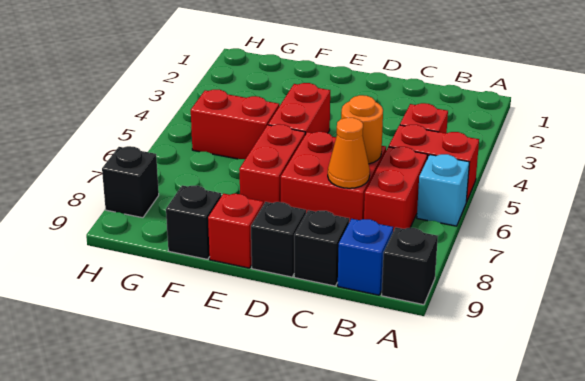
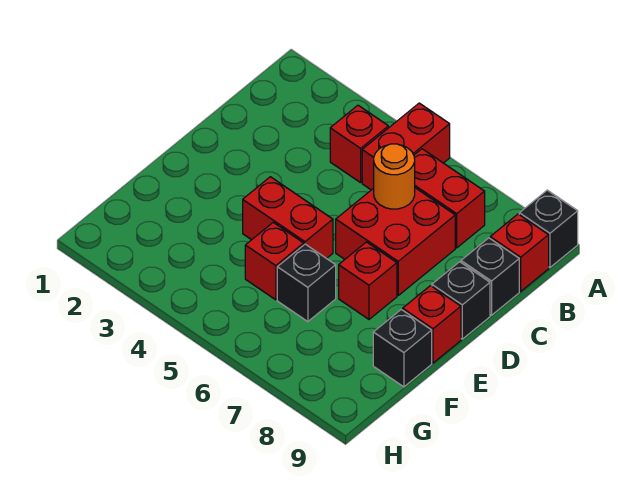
cyan brick A6 level 1 -> none
blue brick B9 level 1 -> red brick B9 level 1
orange cone C7 level 2 -> none
red brick E6:E7 level 1 -> red brick E7 level 1
red brick F5:G5 level 1 -> red brick F5 level 1
black brick H8 level 1 -> black brick F6 level 1

